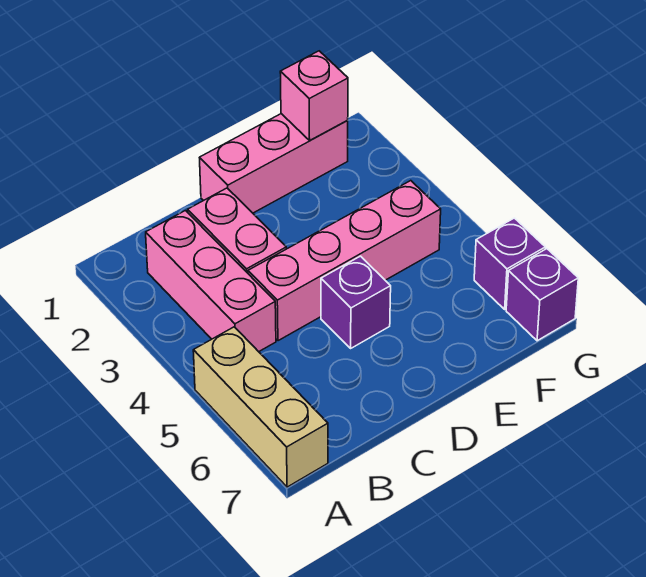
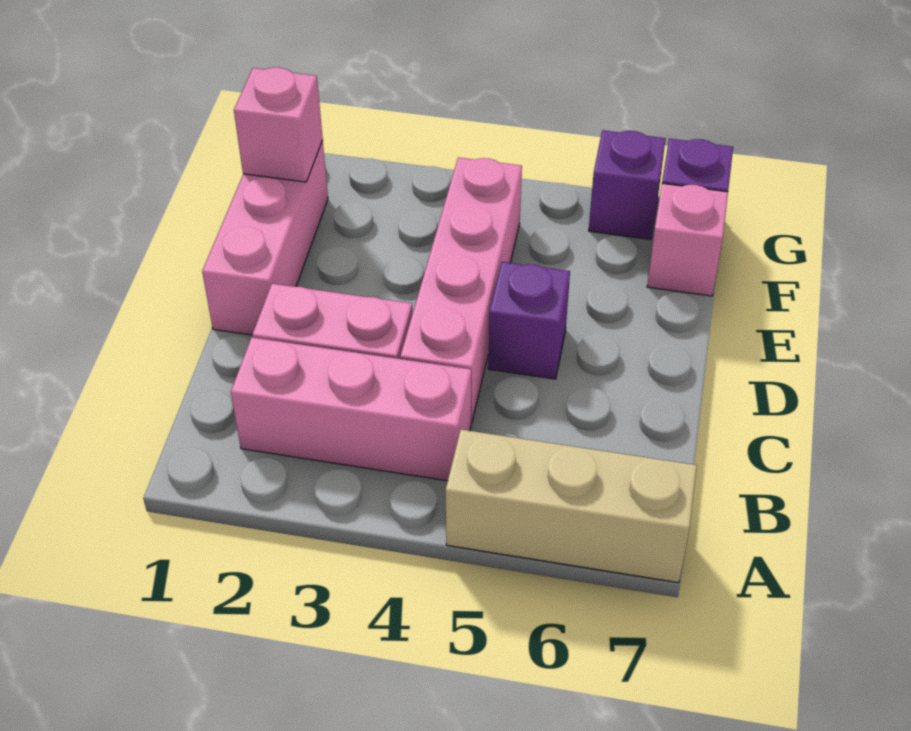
none -> pink brick F7 level 1

